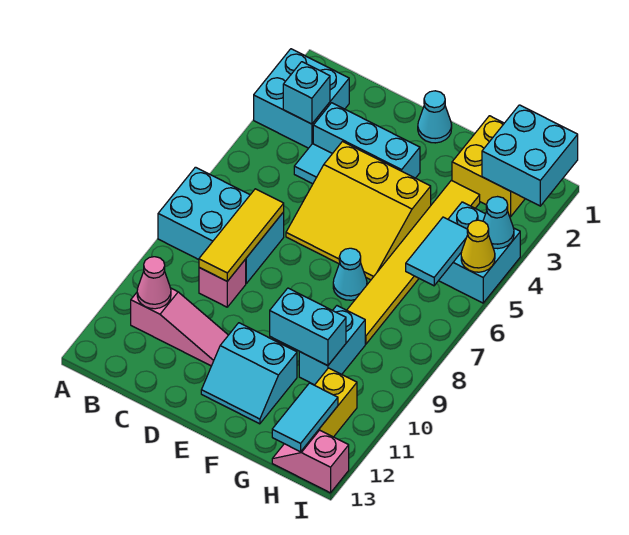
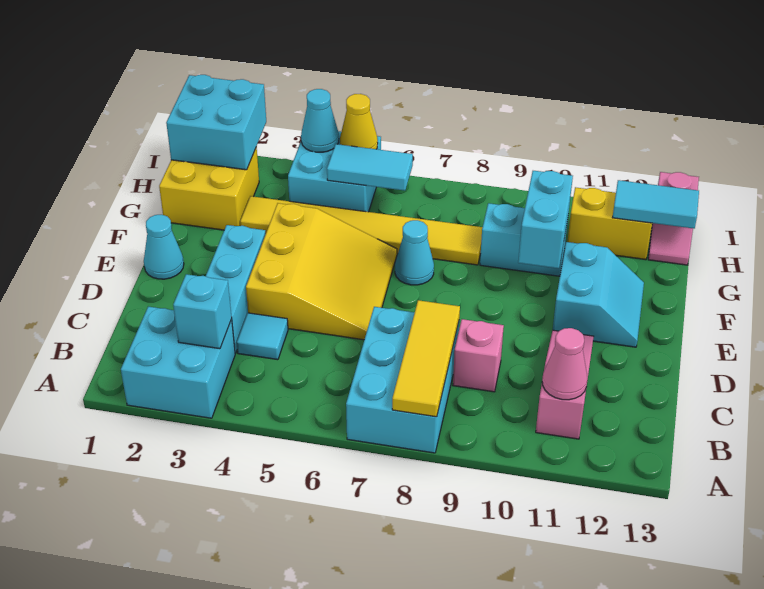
yellow tile C7:C9 level 2 -> yellow tile A8:C8 level 2

